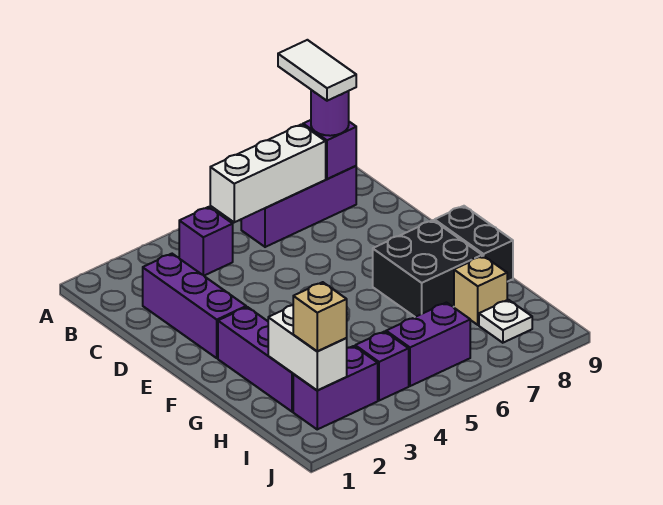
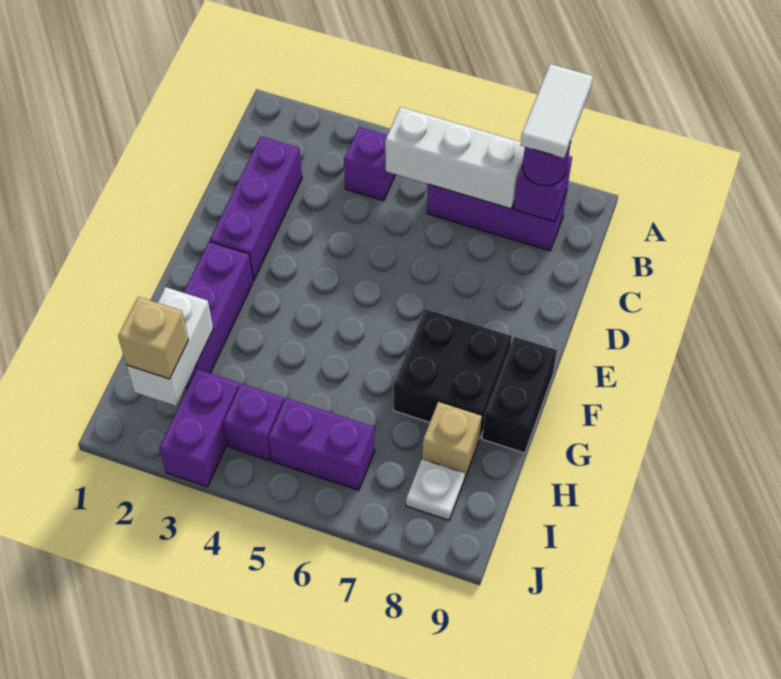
purple brick I2:I3 level 1 -> purple brick I3:J3 level 1

